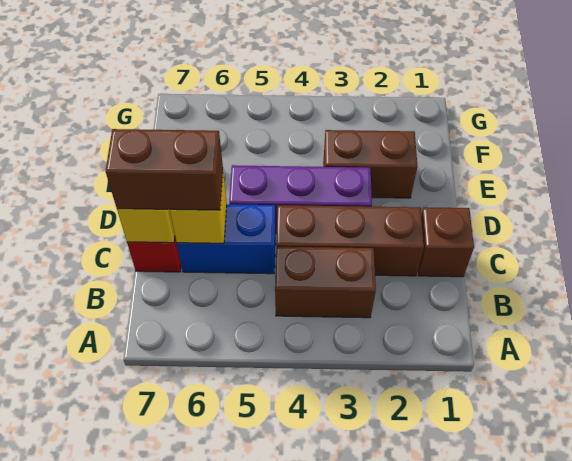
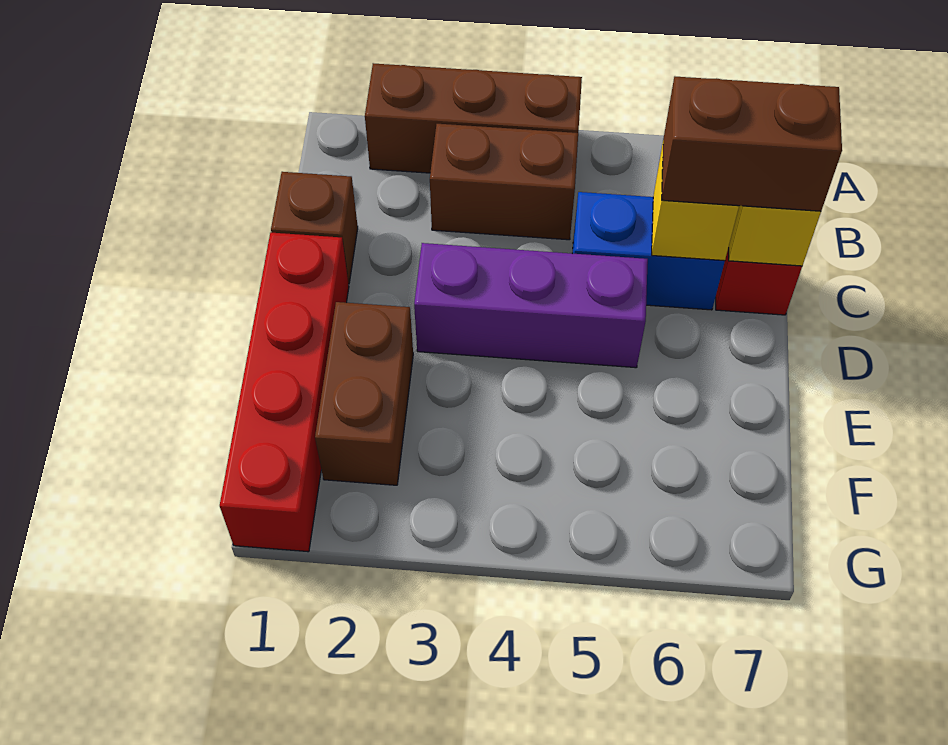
brown brick C2:C4 level 1 -> brown brick A2:A4 level 1
none -> red brick D1:G1 level 1
brown brick E2:E3 level 1 -> brown brick E2:F2 level 1

